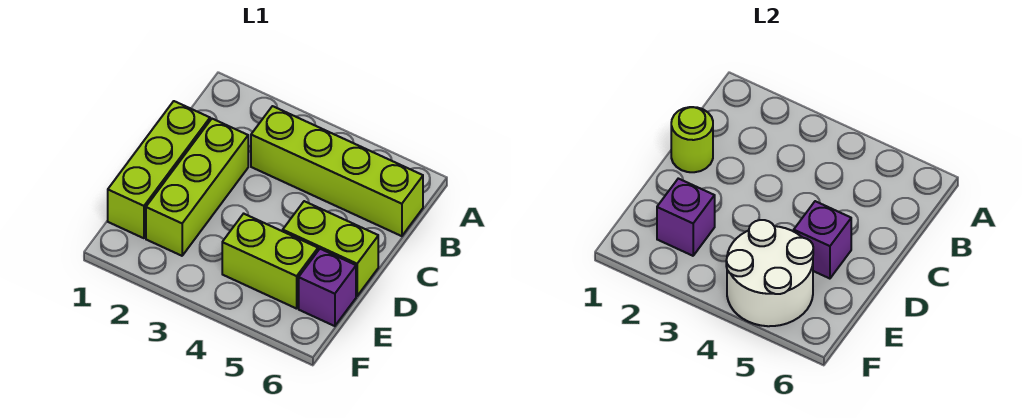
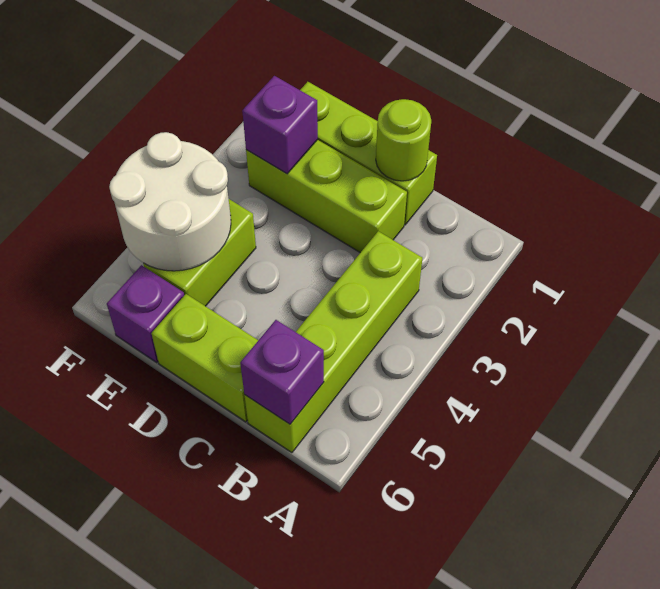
lime brick D5:D6 level 1 -> lime brick C6:D6 level 1
purple brick D5 level 2 -> purple brick B6 level 2

